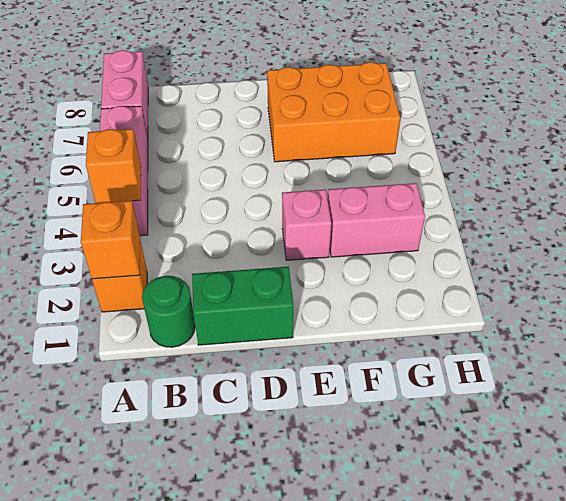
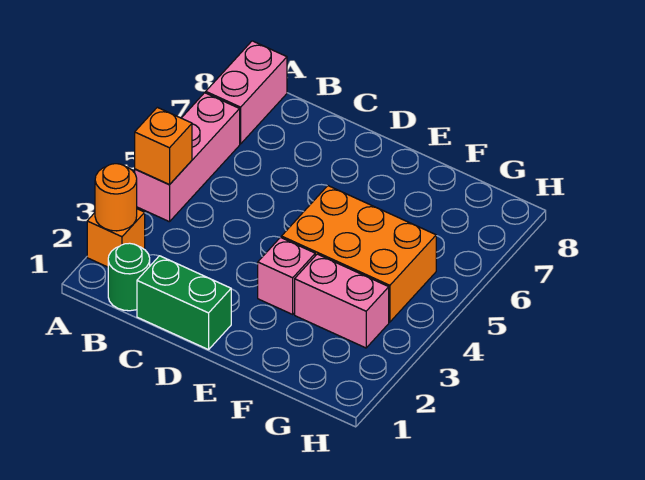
orange brick A2 level 2 -> orange round brick A2 level 2
orange brick E6:G7 level 1 -> orange brick E4:G5 level 1

